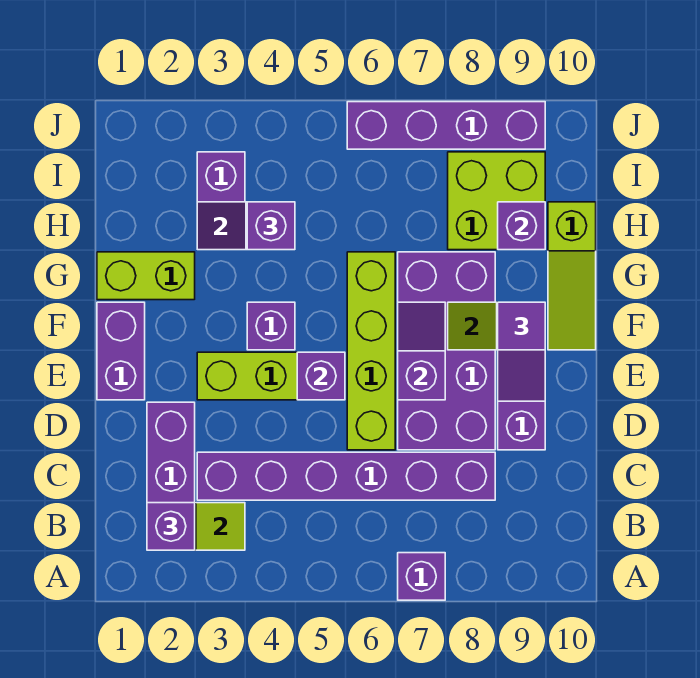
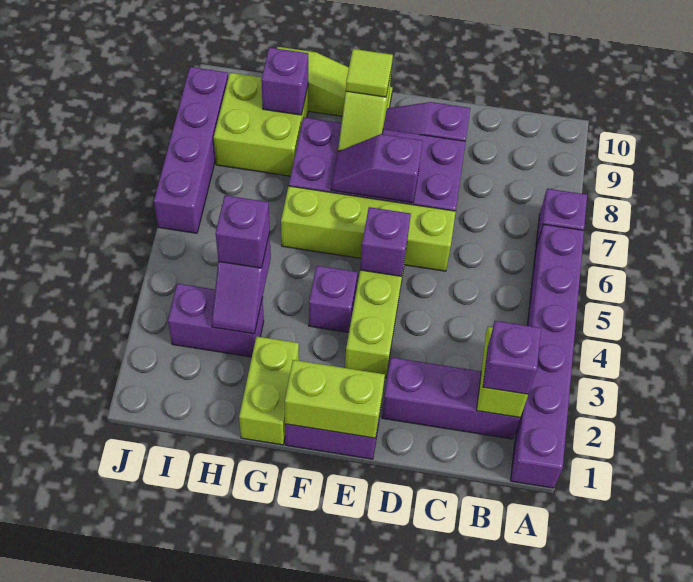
purple brick C3:C8 level 1 -> purple brick A1:A6 level 1
none -> lime brick E1:F1 level 2
purple tile F9 level 3 -> lime tile F9 level 3

